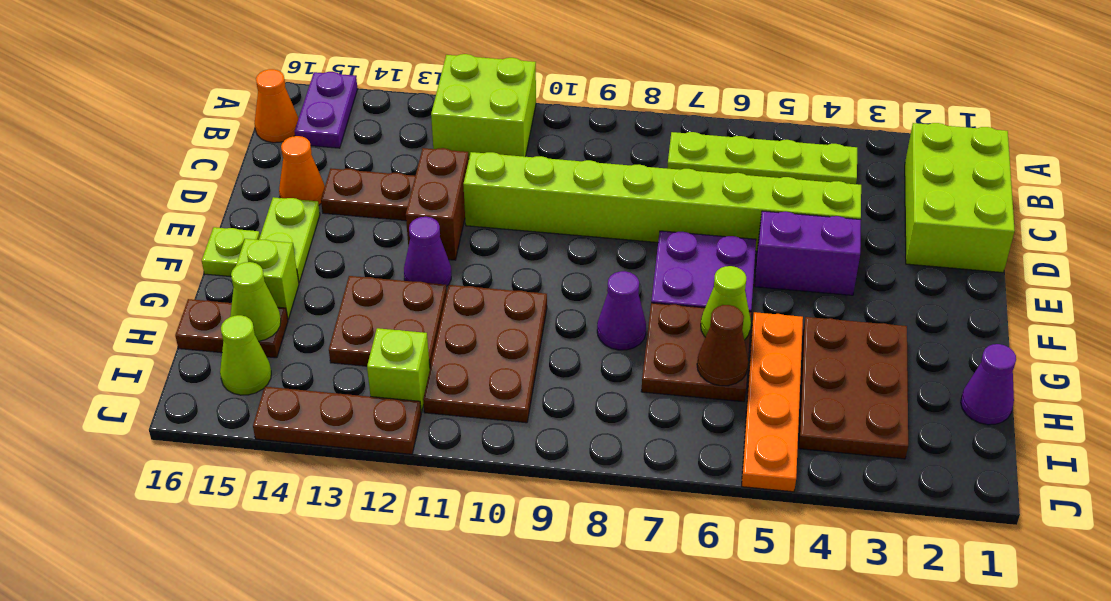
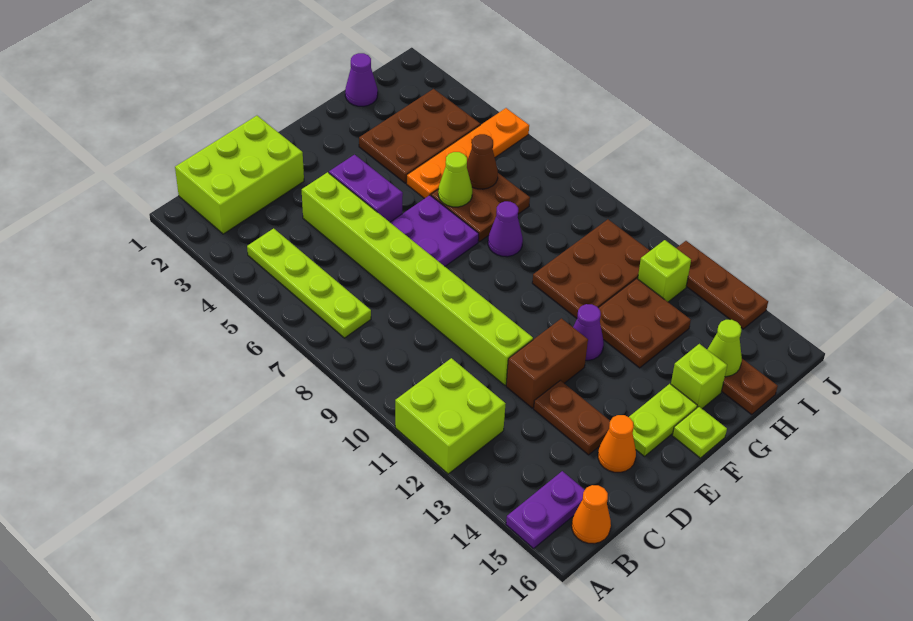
lime cone I15 level 1 -> none

